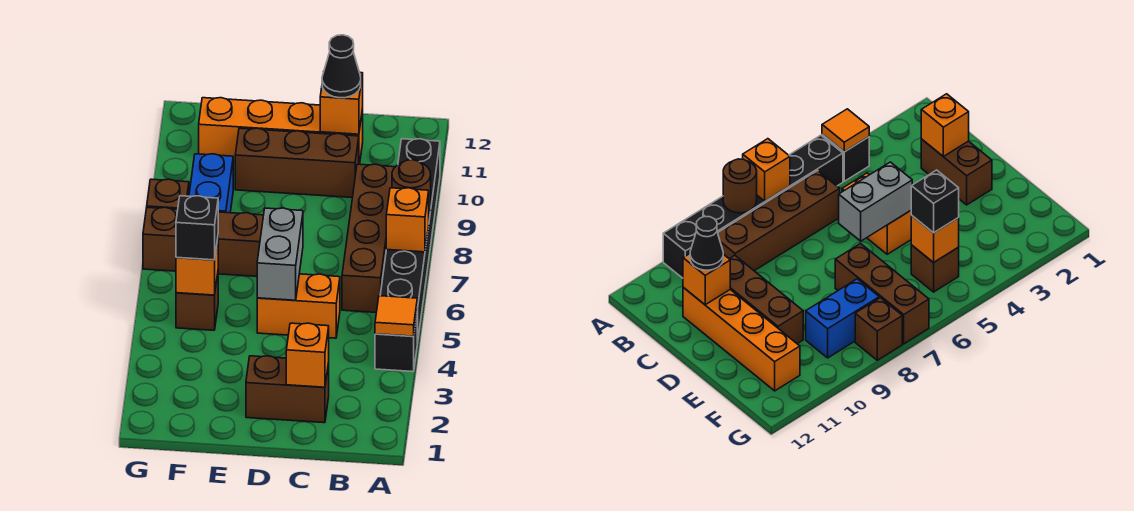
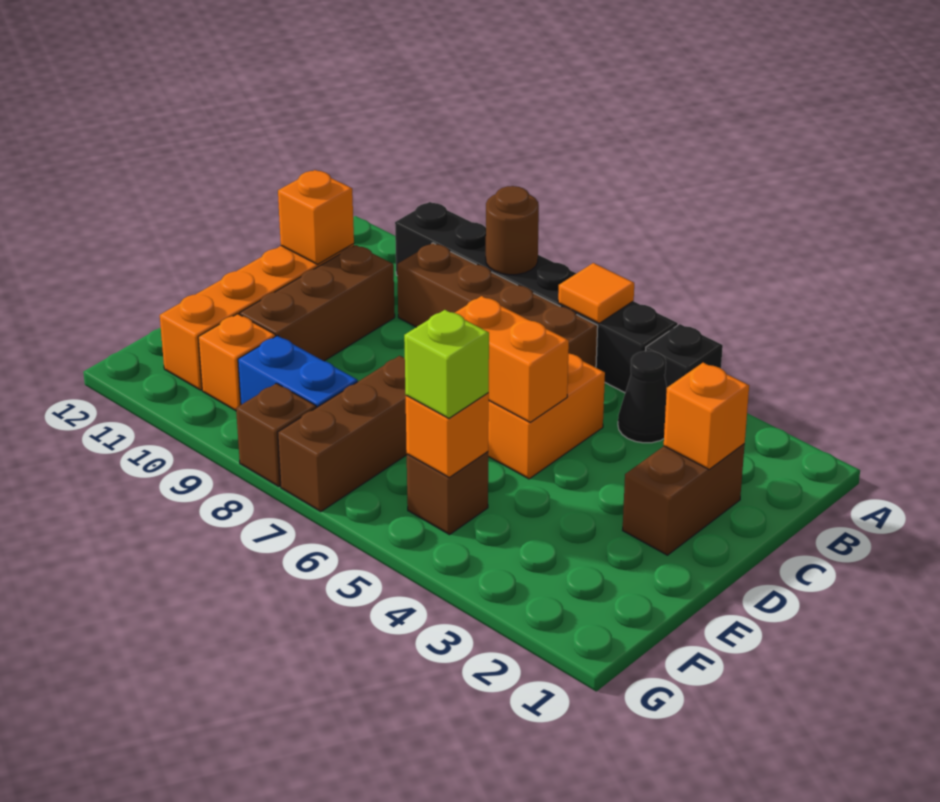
orange tile A4 level 2 -> orange tile A6 level 2
orange brick A7 level 2 -> orange brick F10 level 1
black cone C11 level 3 -> black cone B4 level 1
grey brick D5:D6 level 2 -> orange brick D5:D6 level 2
black brick F5 level 3 -> lime brick F5 level 3

